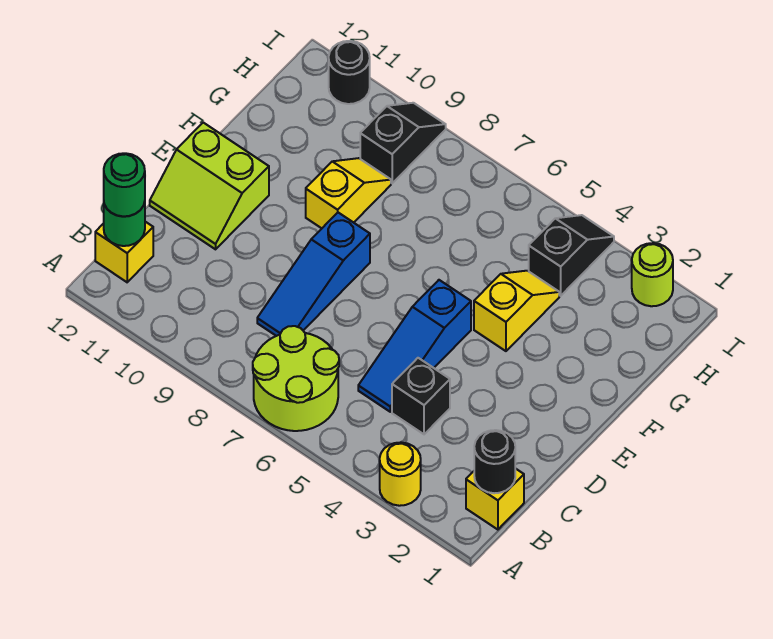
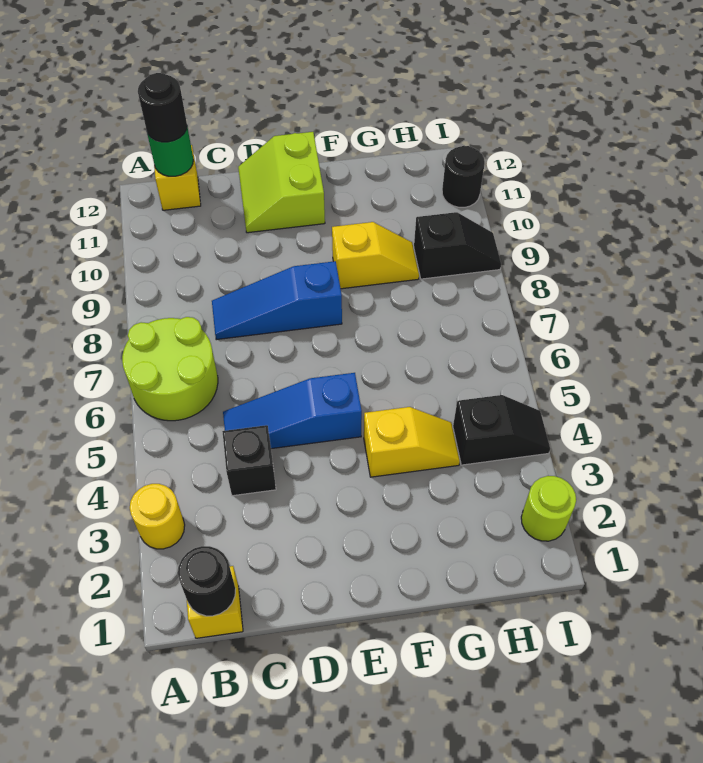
green round brick B12 level 3 -> black round brick B12 level 3

